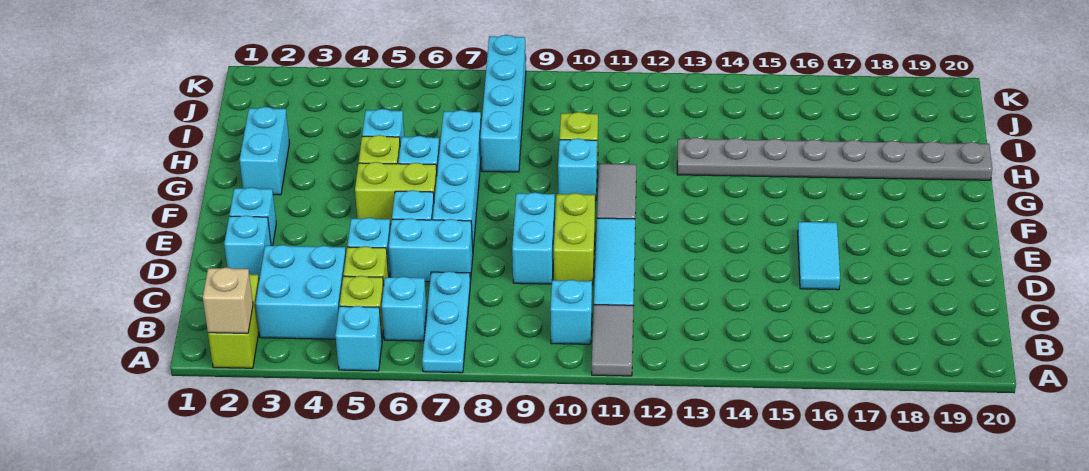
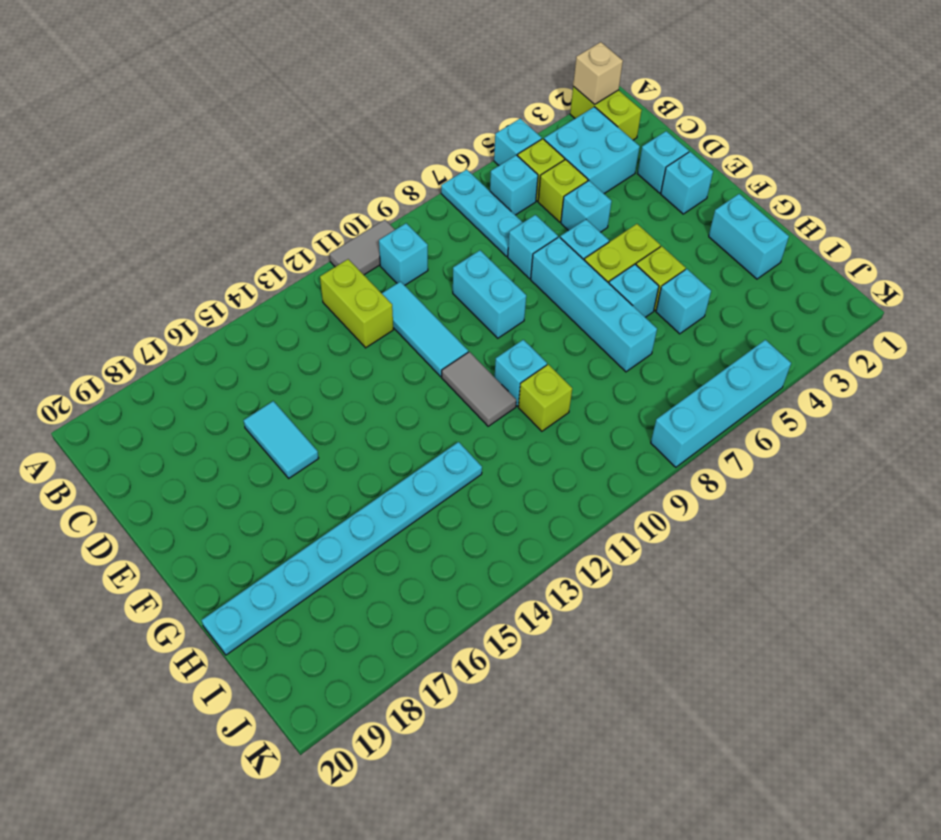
grey tile A11:B11 level 1 -> grey tile A10:A11 level 1
cyan brick D6:D7 level 1 -> cyan brick D7 level 1
lime brick D10:E10 level 1 -> lime brick B12:C12 level 1
cyan brick H8:K8 level 1 -> cyan brick K5:K8 level 1
grey plate H13:H20 level 1 -> cyan plate H13:H20 level 1

